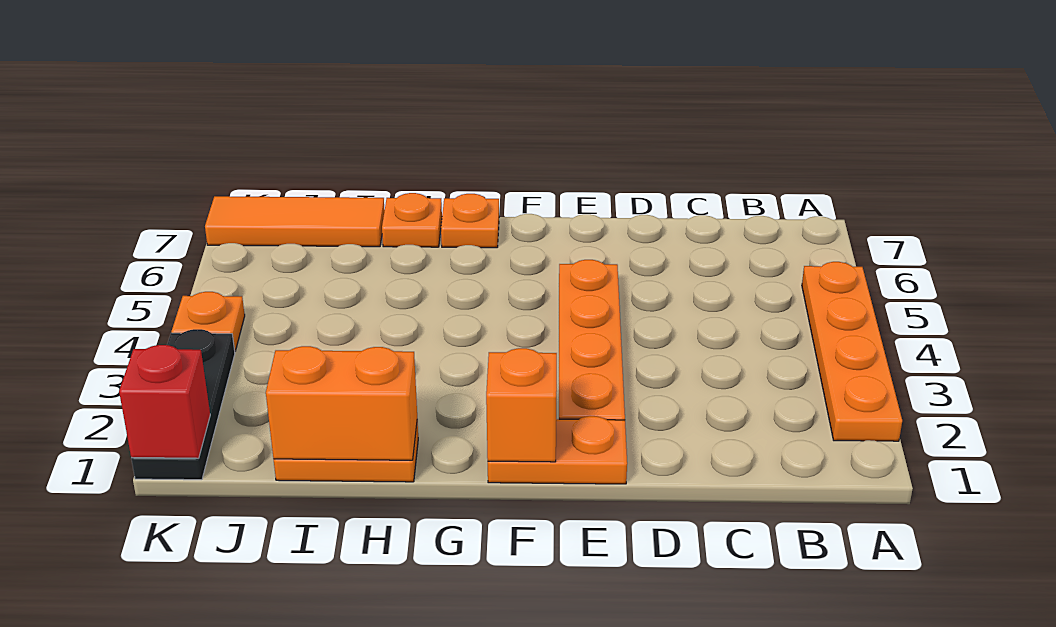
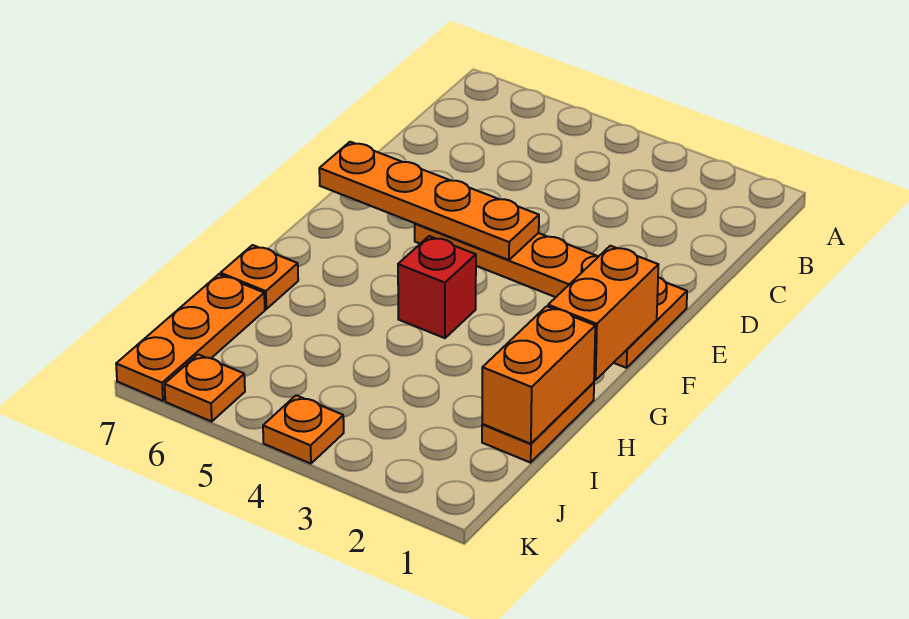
orange plate A2:A5 level 1 -> orange plate E4:E7 level 2
orange brick F1 level 2 -> orange brick F1:G1 level 2
orange plate G7 level 1 -> orange plate K6 level 1
orange tile I7:K7 level 1 -> orange plate I7:K7 level 1
black plate K1:K3 level 1 -> none
red brick K1 level 2 -> red brick G4 level 1

